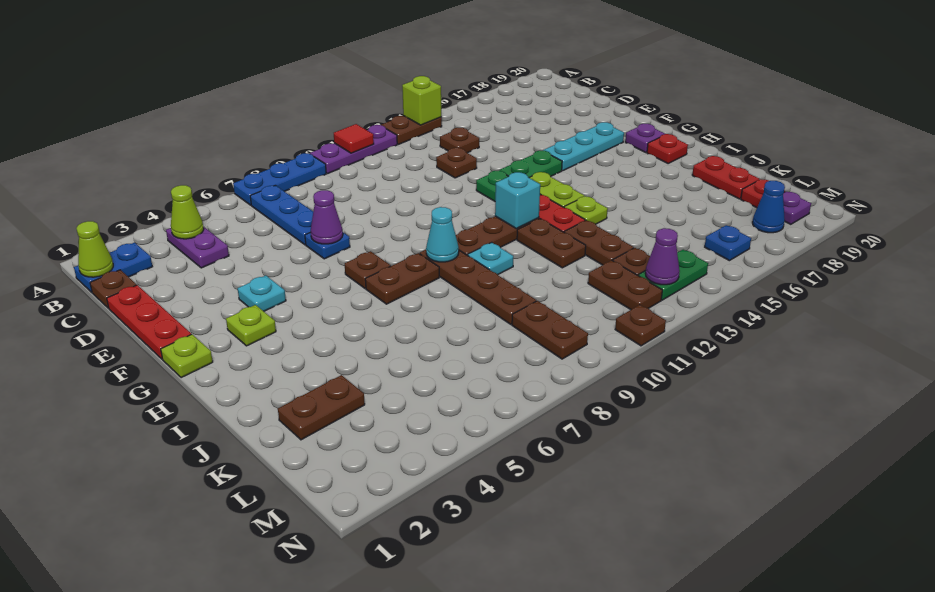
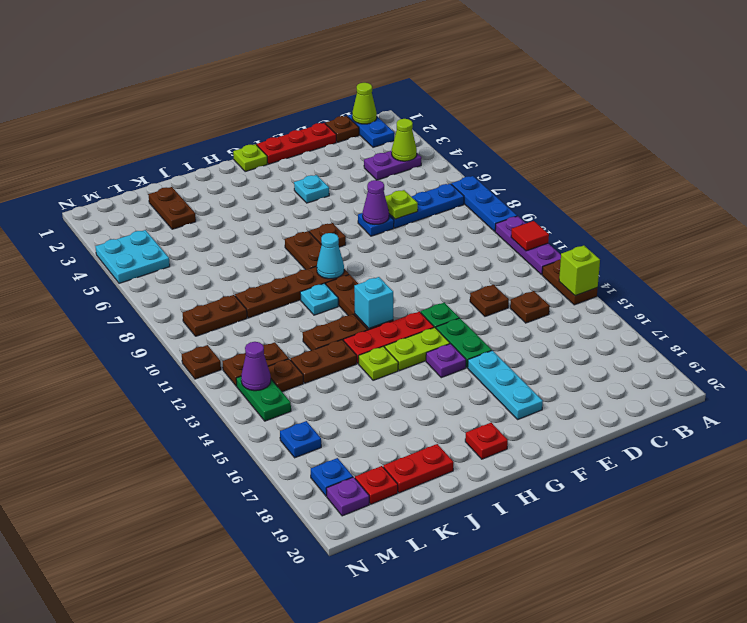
lime plate G3 level 1 -> lime plate D7 level 2
purple plate G19 level 1 -> purple plate G15 level 1
none -> cyan plate M4:N5 level 1
blue cone M18 level 1 -> blue plate M18 level 1

